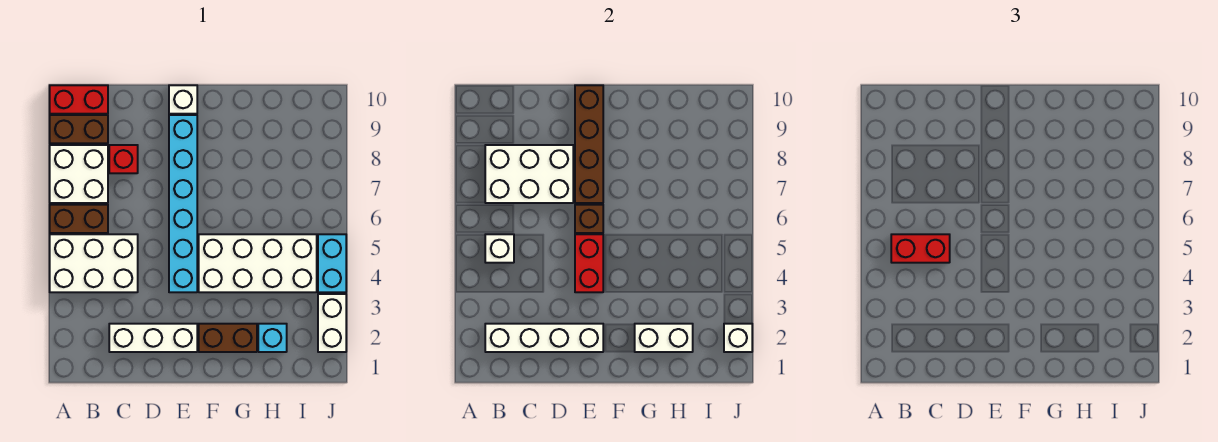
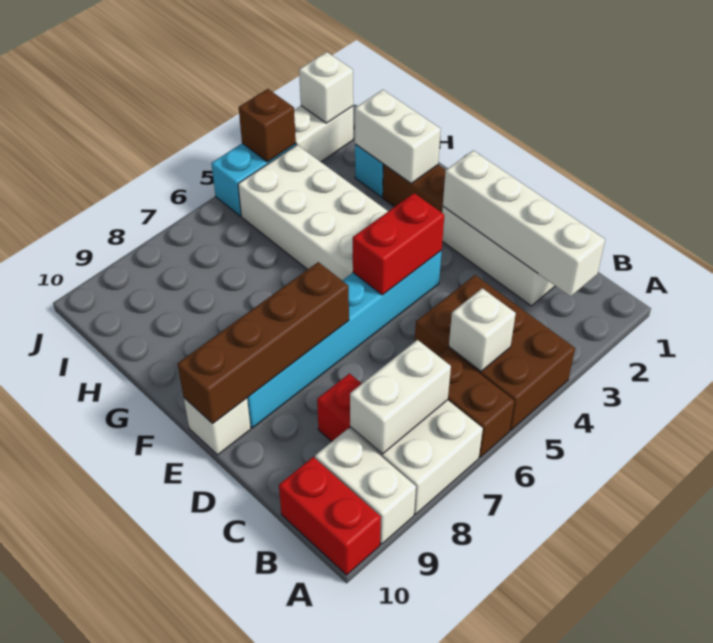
white brick A4:C5 level 1 -> brown brick A4:C5 level 1
brown brick A9:B9 level 1 -> white brick A9:B9 level 1
red brick B5:C5 level 3 -> none
white brick B7:D8 level 2 -> white brick B7:B8 level 2
brown brick E6 level 2 -> brown brick J4 level 2

